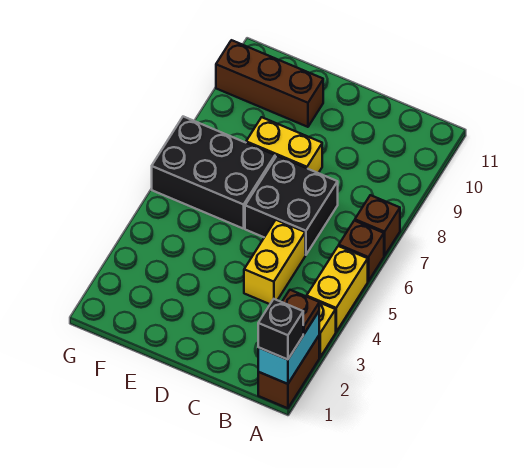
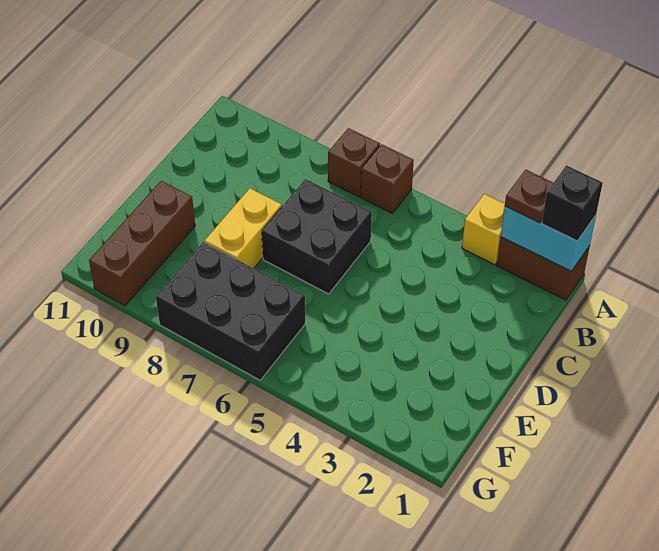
yellow brick A4:A5 level 1 -> none
yellow brick C4:C5 level 1 -> none
black brick E6:G7 level 1 -> black brick F6:G8 level 1

